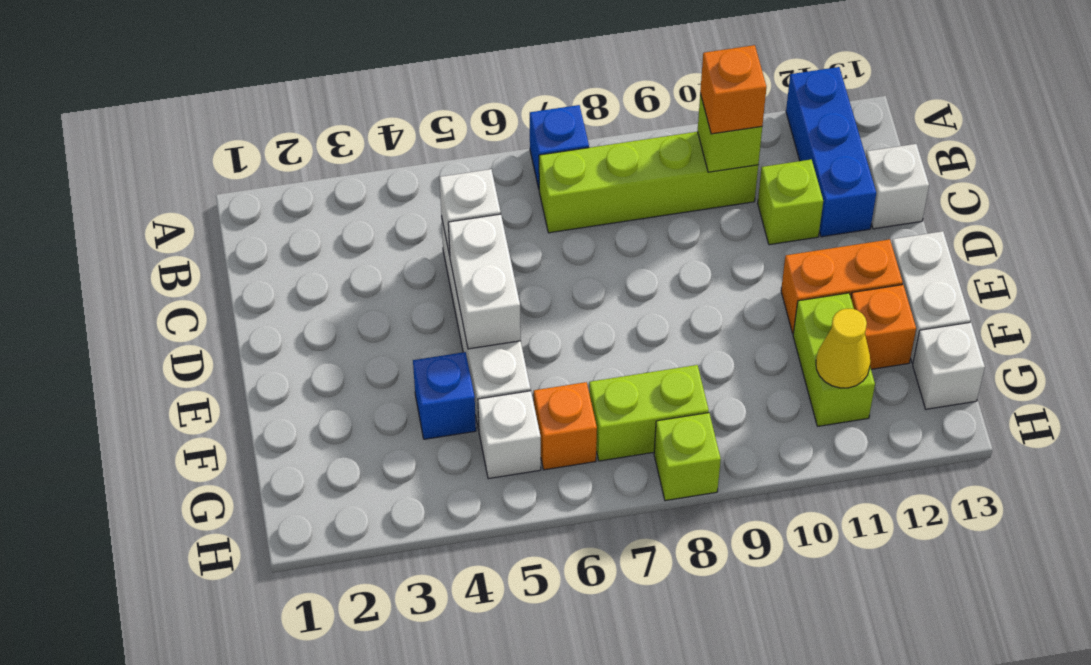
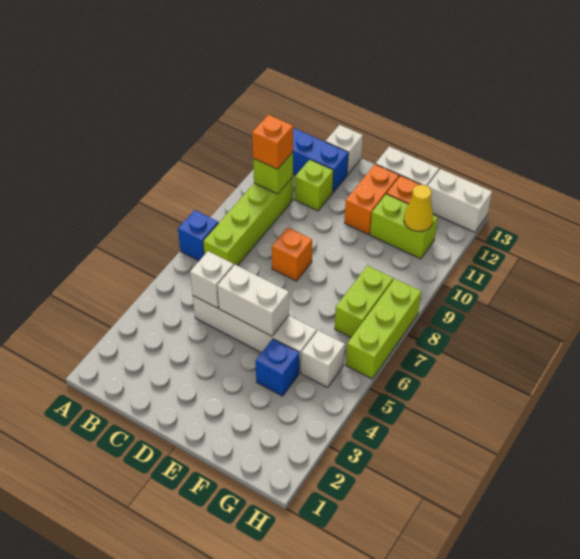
orange brick G6 level 1 -> orange brick D8 level 1
white brick G13 level 1 -> white brick G13:H13 level 1
lime brick H8 level 1 -> lime brick H6:H8 level 1

